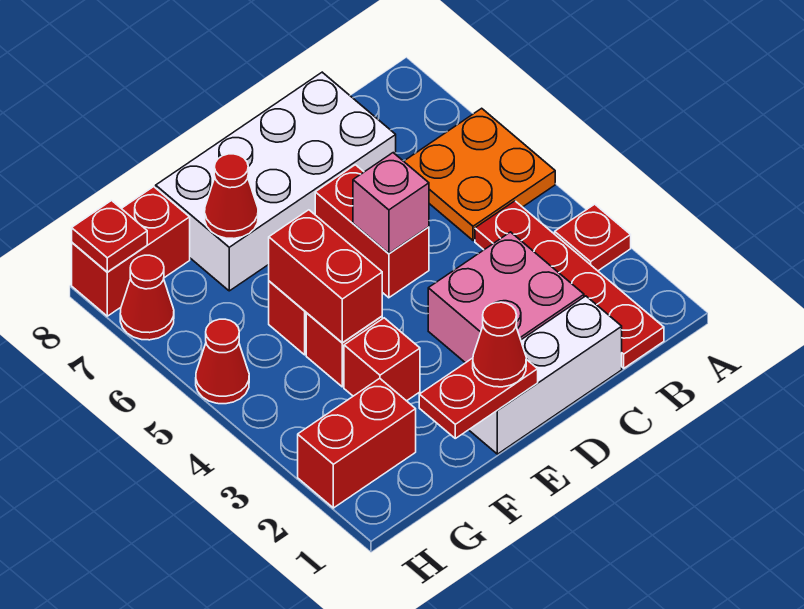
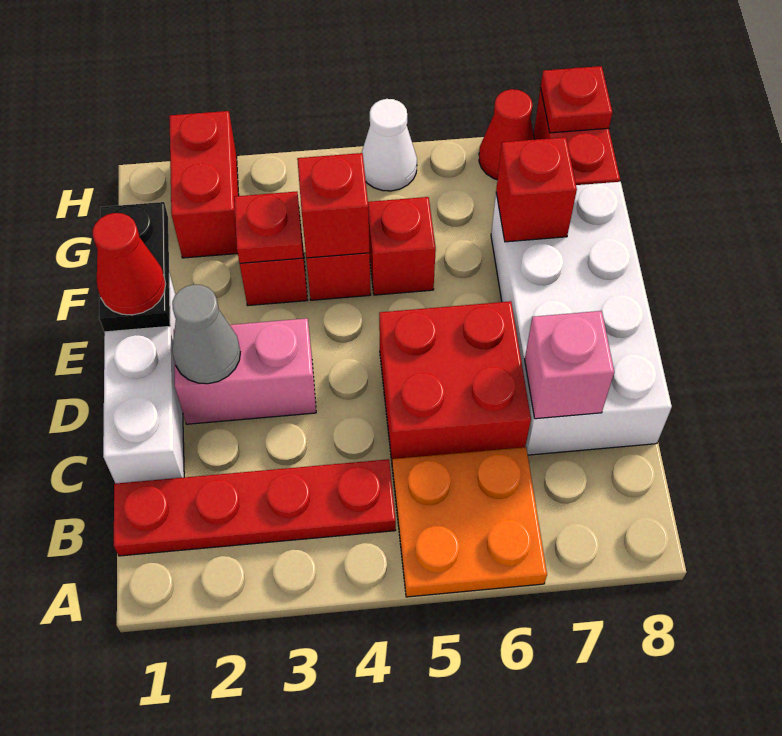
red plate A3 level 1 -> red plate F3 level 2
pink brick C2:D3 level 1 -> pink brick D2:D3 level 1
none -> grey cone D2 level 2
red brick D5:D6 level 1 -> red brick C5:D6 level 1
pink brick D5 level 2 -> pink brick C7 level 2
red plate E1:F1 level 2 -> black plate E1:F1 level 2
red brick F4:F5 level 2 -> red brick F4 level 2
red cone F7 level 2 -> red brick F7 level 2
red cone H5 level 1 -> white cone H5 level 1

